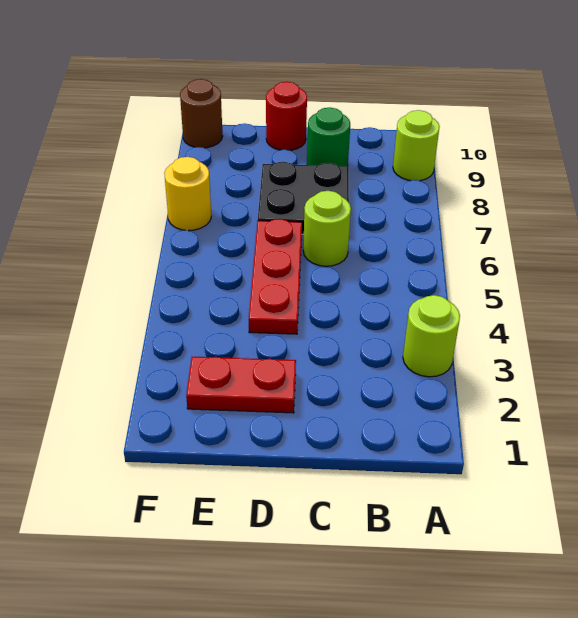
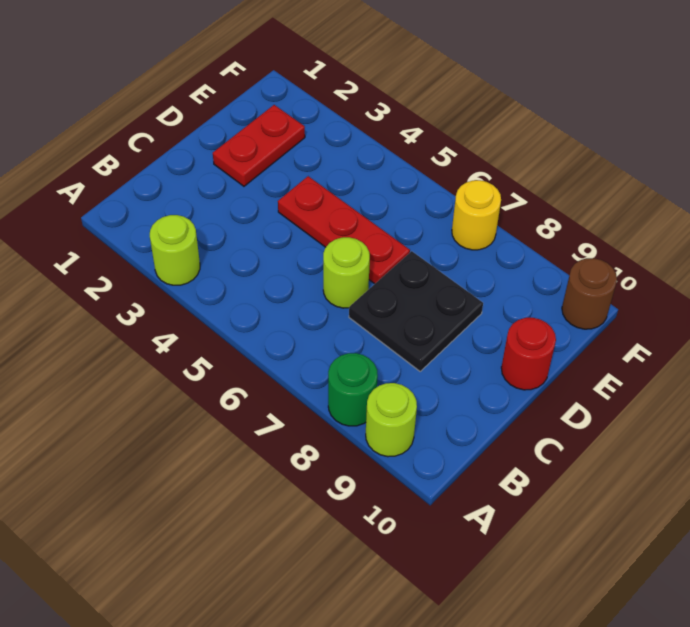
green round brick C9 level 1 -> green round brick A8 level 1

